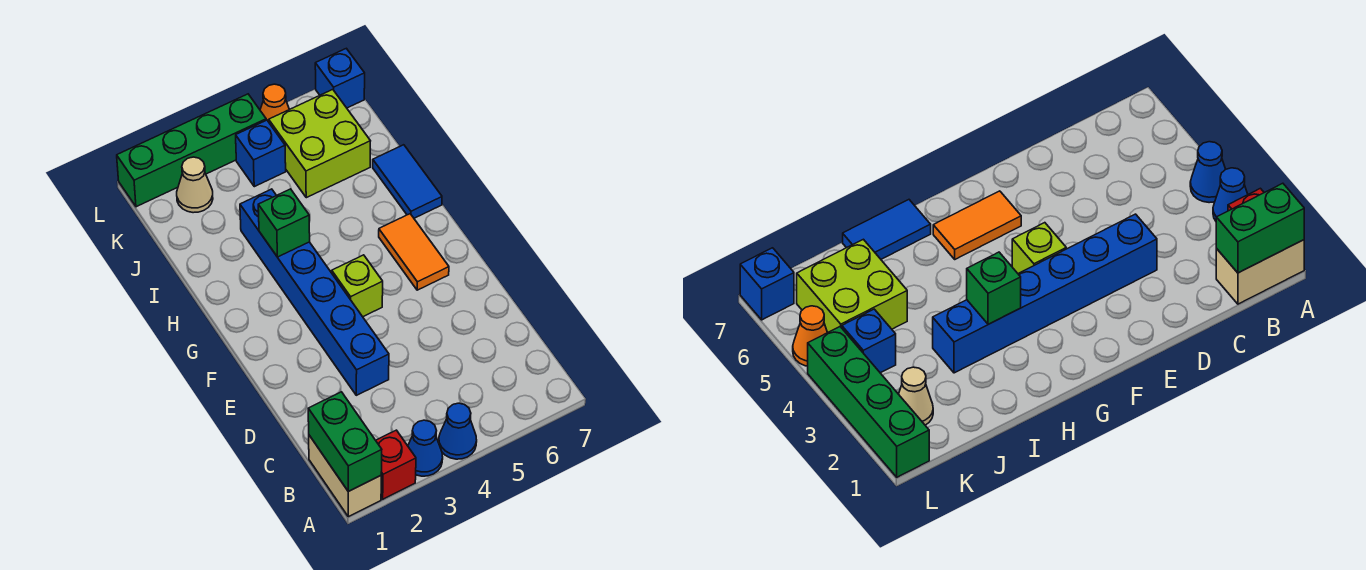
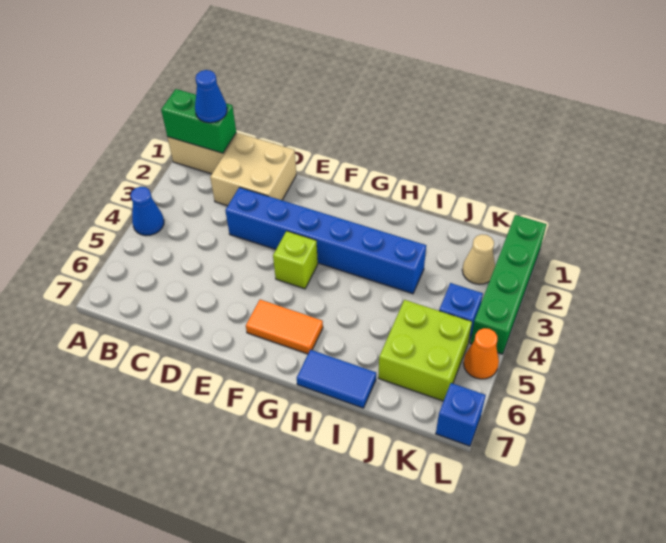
red brick A2 level 1 -> none
blue cone A3 level 1 -> blue cone B1 level 3
none -> tan brick C1:D2 level 1
green brick H3 level 2 -> none

